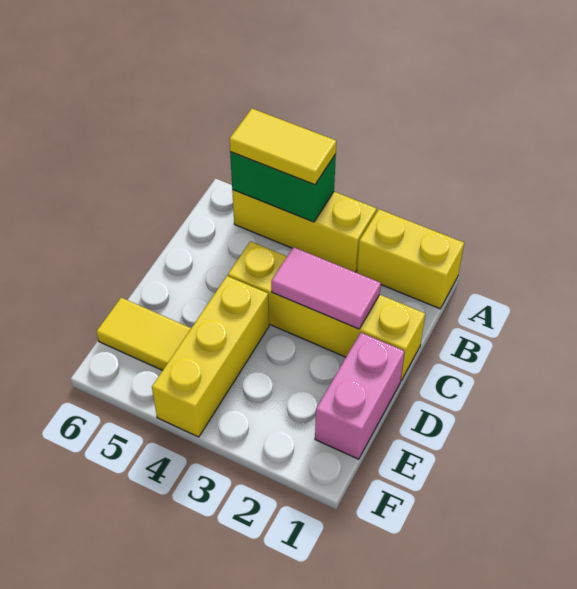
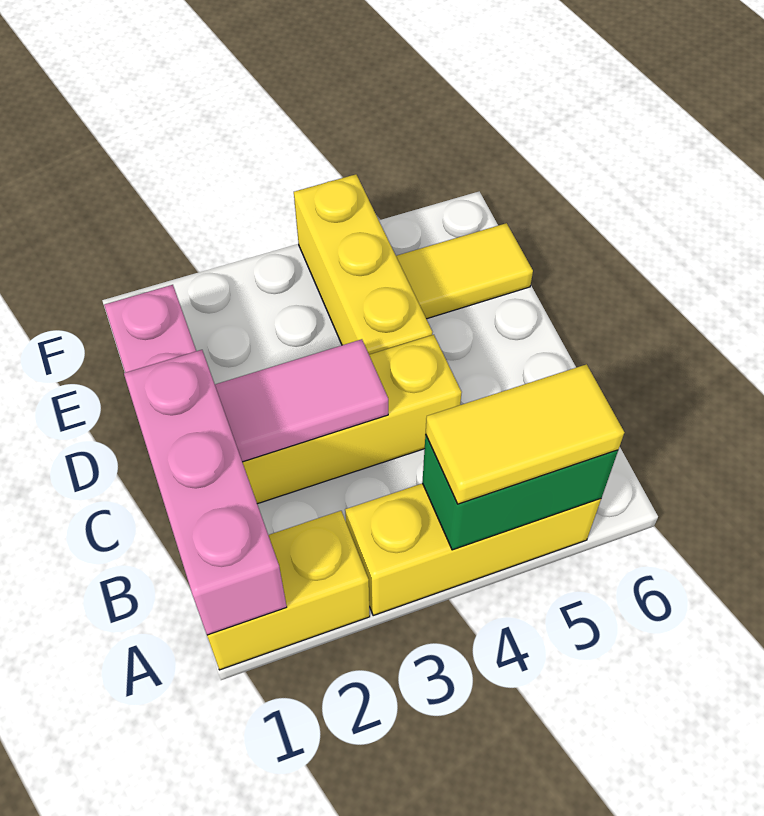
none -> pink brick A1:C1 level 2

